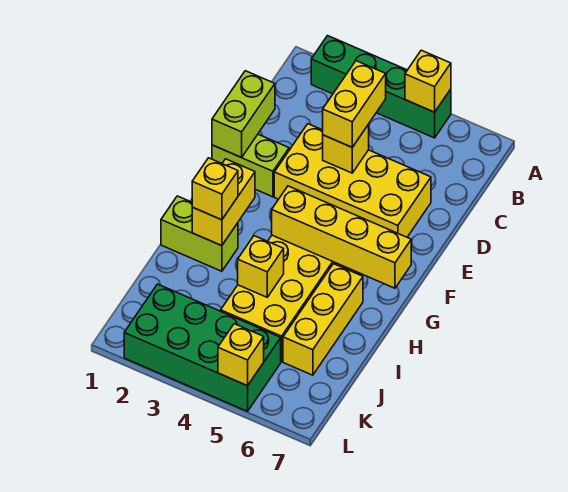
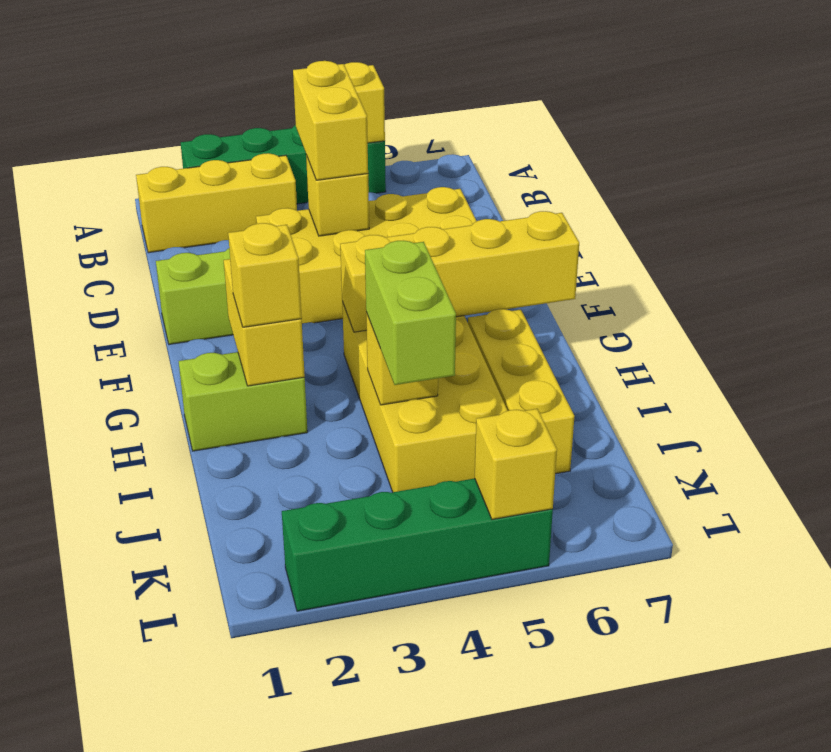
none -> yellow brick B1:B3 level 1
lime brick D1:E1 level 2 -> lime brick I4:J4 level 3
green brick K2:L5 level 1 -> green brick L2:L5 level 1

